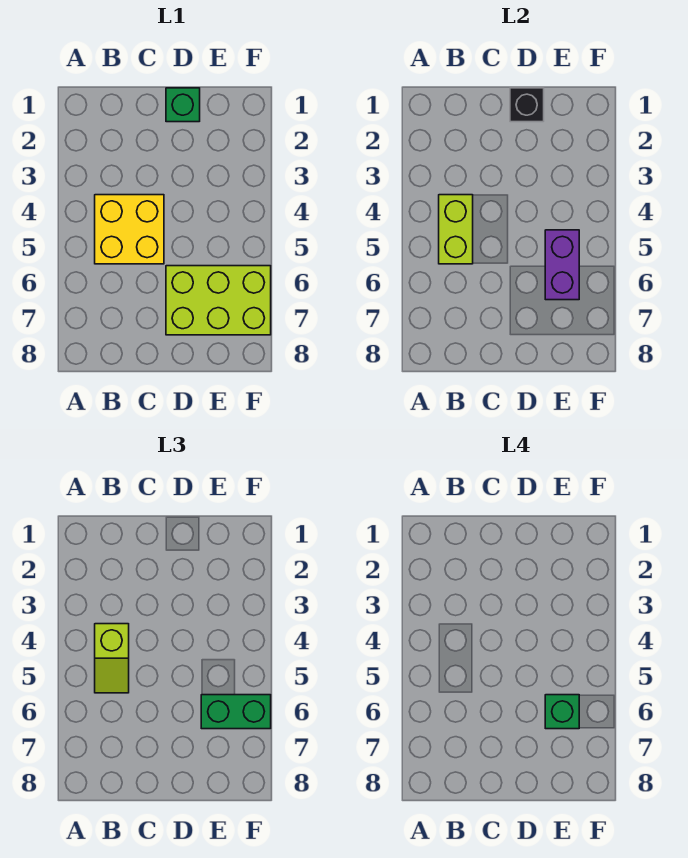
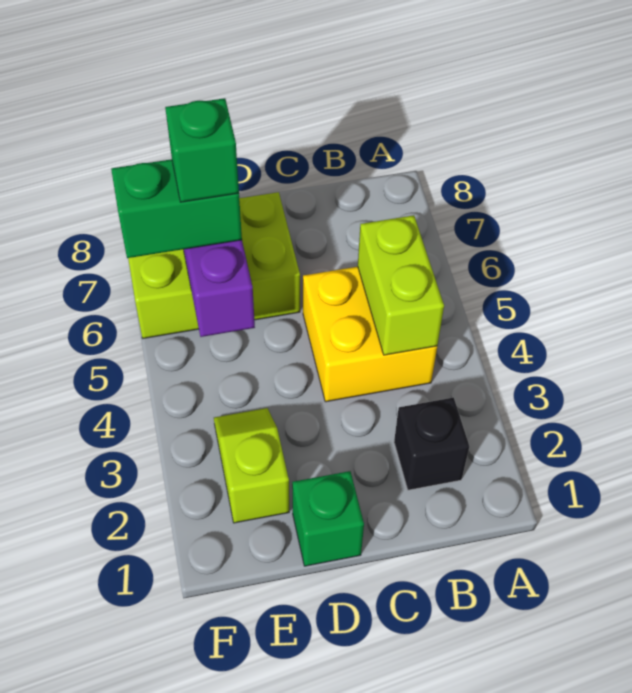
lime slope B4:B5 level 3 top 4 -> lime slope E2:E3 level 1 top 2
black brick D1 level 2 -> black brick B2 level 1

